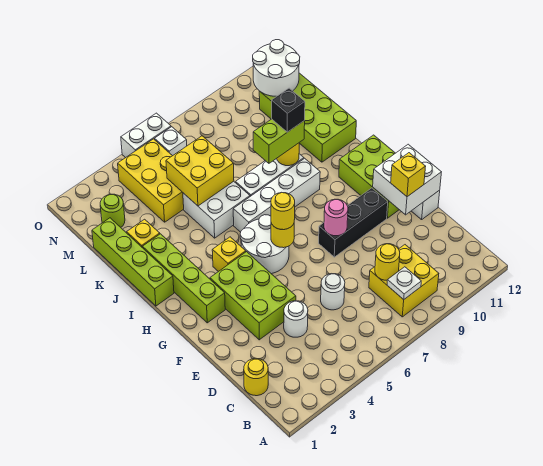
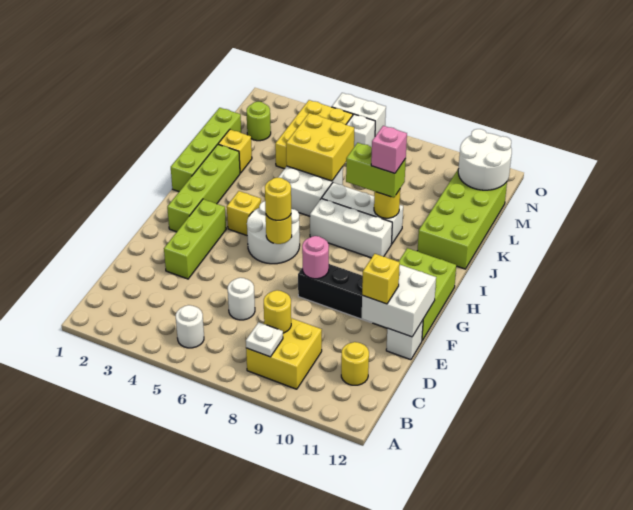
yellow round brick C1 level 1 -> yellow round brick C11 level 1
white round brick D4 level 1 -> white round brick B5 level 1
lime brick E3:G4 level 1 -> lime brick E3:G3 level 1
white brick I6:I9 level 1 -> white brick I7:I9 level 1
black brick J9 level 4 -> pink brick J9 level 4

